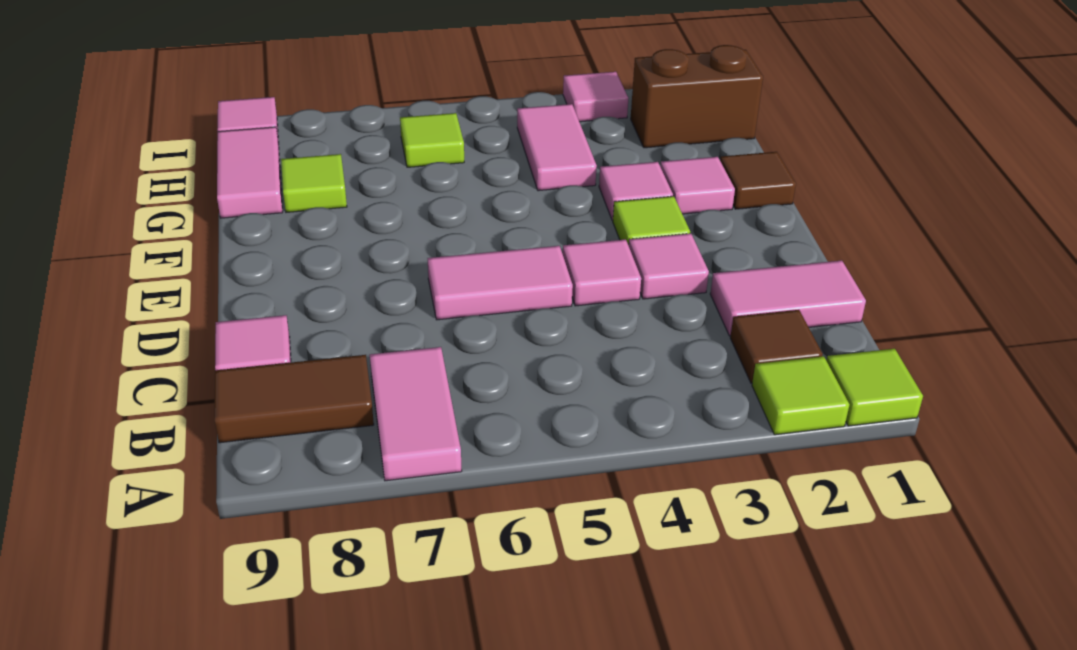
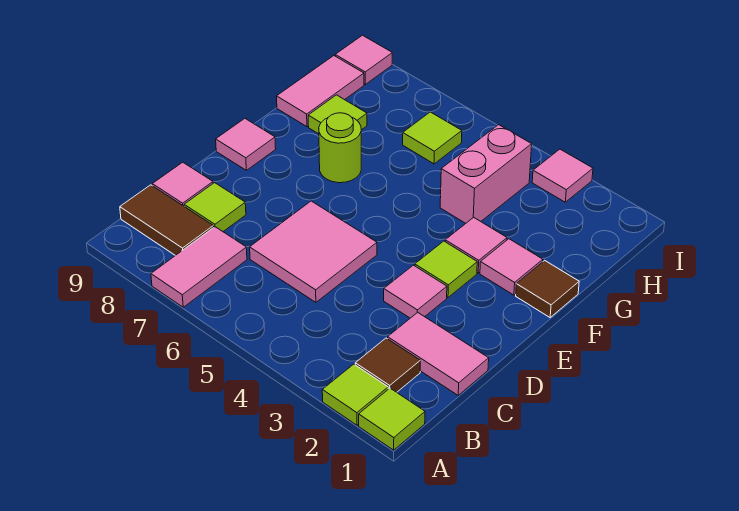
none -> lime tile C8 level 1
pink tile D4 level 1 -> pink tile E9 level 1
pink tile D5:D6 level 1 -> pink tile C5:D6 level 1
none -> lime round brick F7 level 1
pink tile G4:H4 level 1 -> pink brick G4:H4 level 1
brown brick H1:H2 level 1 -> none

